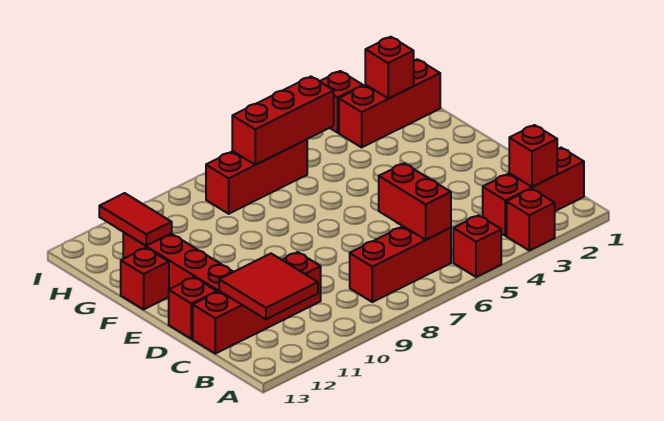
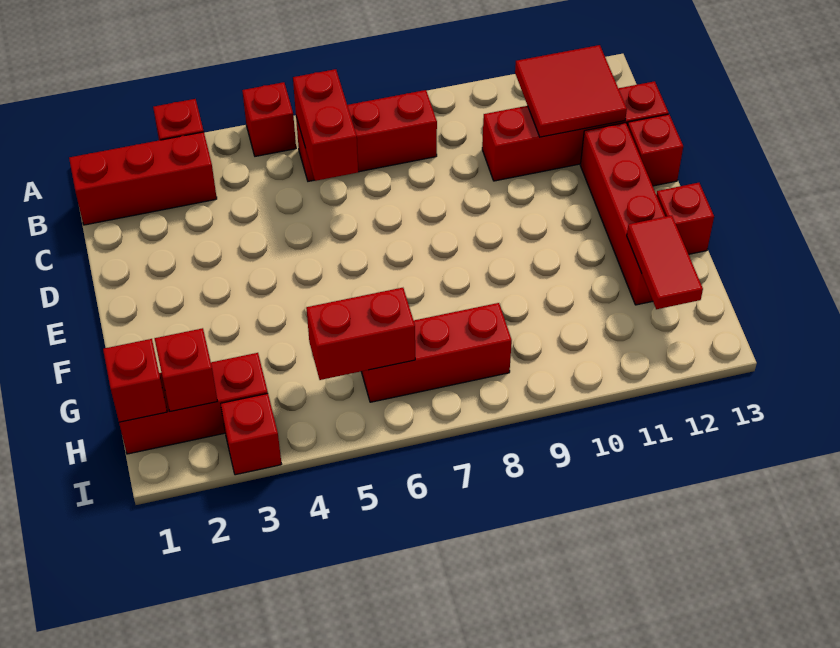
red brick B2 level 2 -> red brick H1 level 2
red brick H5:H7 level 2 -> red brick H5:H6 level 2

